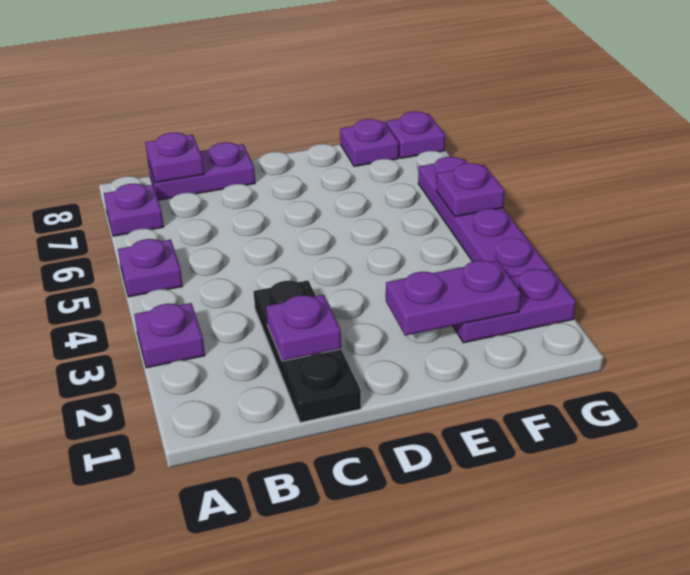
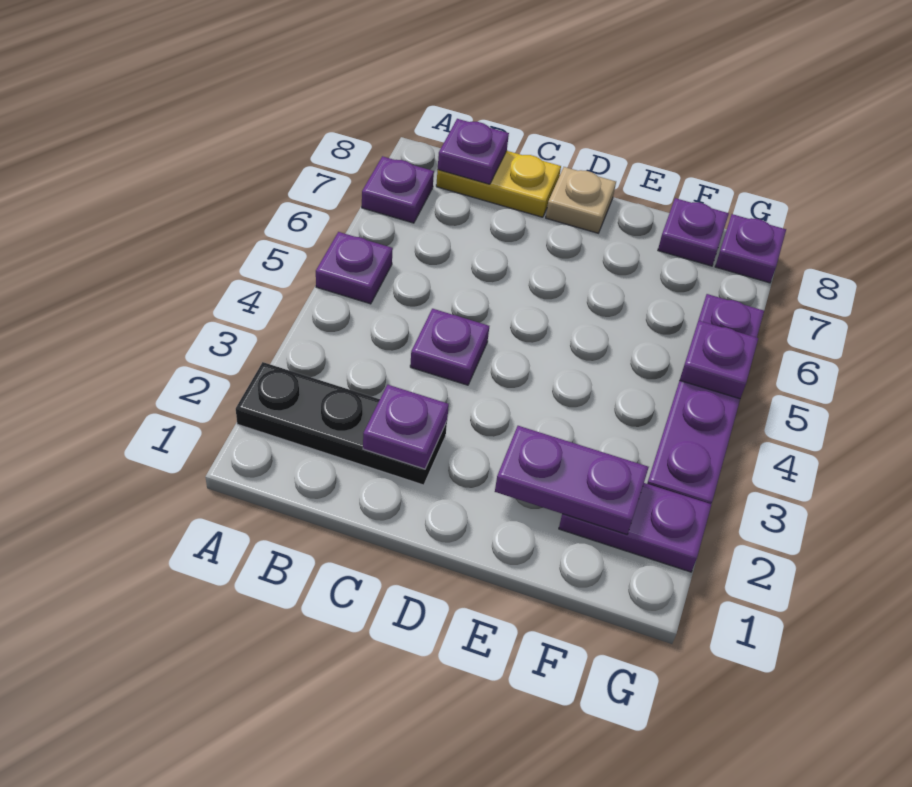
purple plate A3 level 1 -> purple plate C4 level 1
purple plate B8:C8 level 1 -> yellow plate B8:C8 level 1
black plate C1:C3 level 1 -> black plate A2:C2 level 1
none -> tan plate D8 level 1

